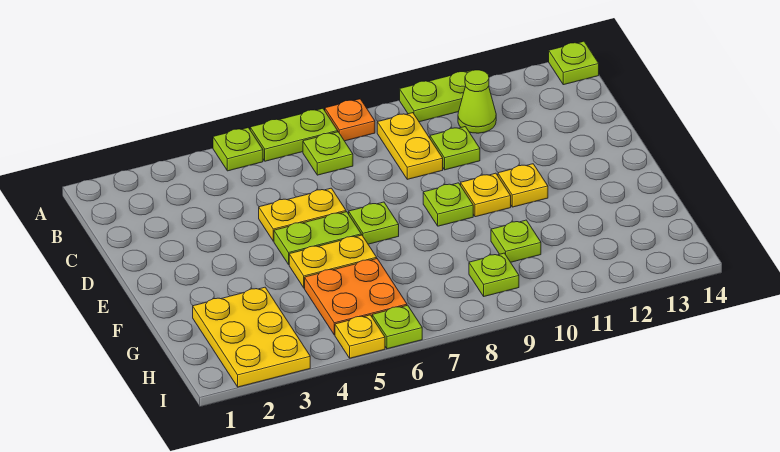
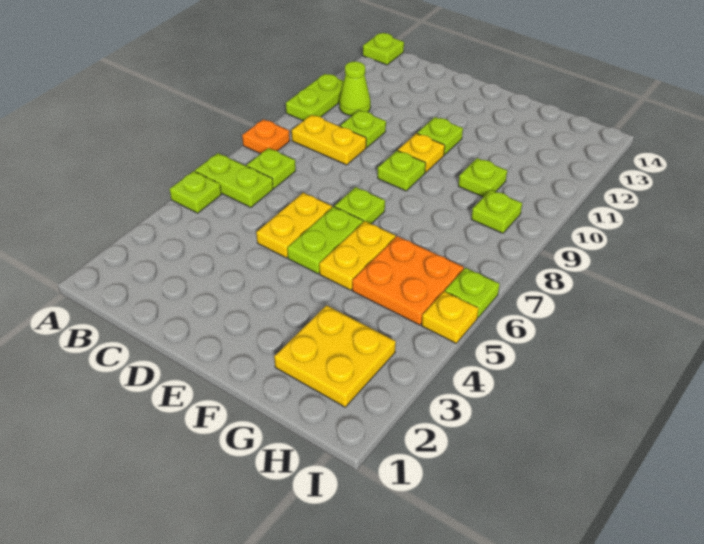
lime plate A6:A7 level 1 -> lime plate A6:B6 level 1
yellow plate E11 level 1 -> lime plate E11 level 1
yellow plate G2:I3 level 1 -> yellow plate G2:H3 level 1

